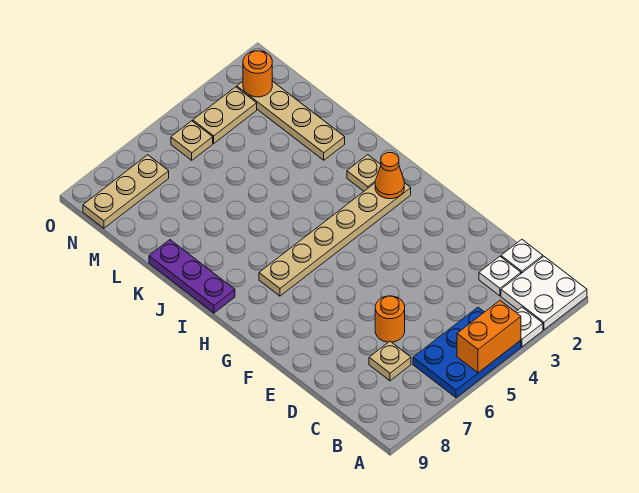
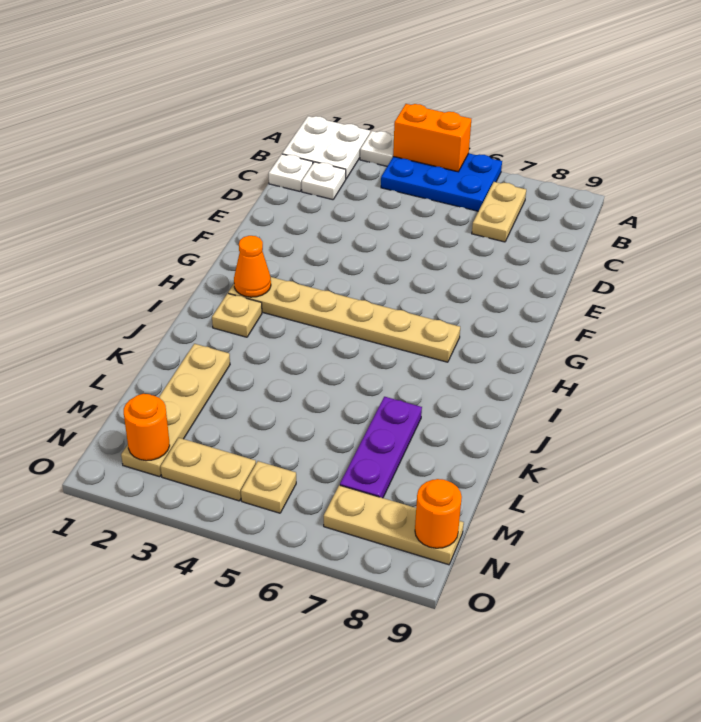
tan plate C7 level 1 -> tan plate B7:C7 level 1
orange round brick D6 level 1 -> orange round brick N9 level 2
purple plate I9:K9 level 1 -> purple plate K7:M7 level 1

